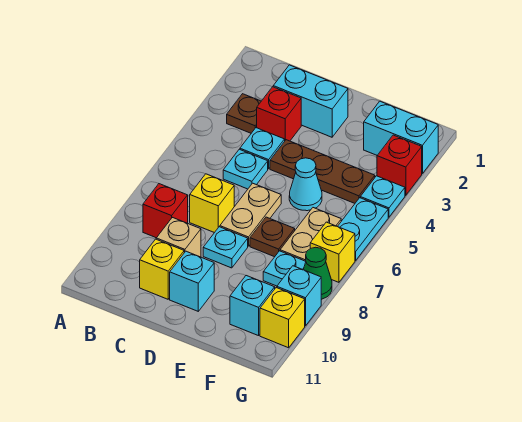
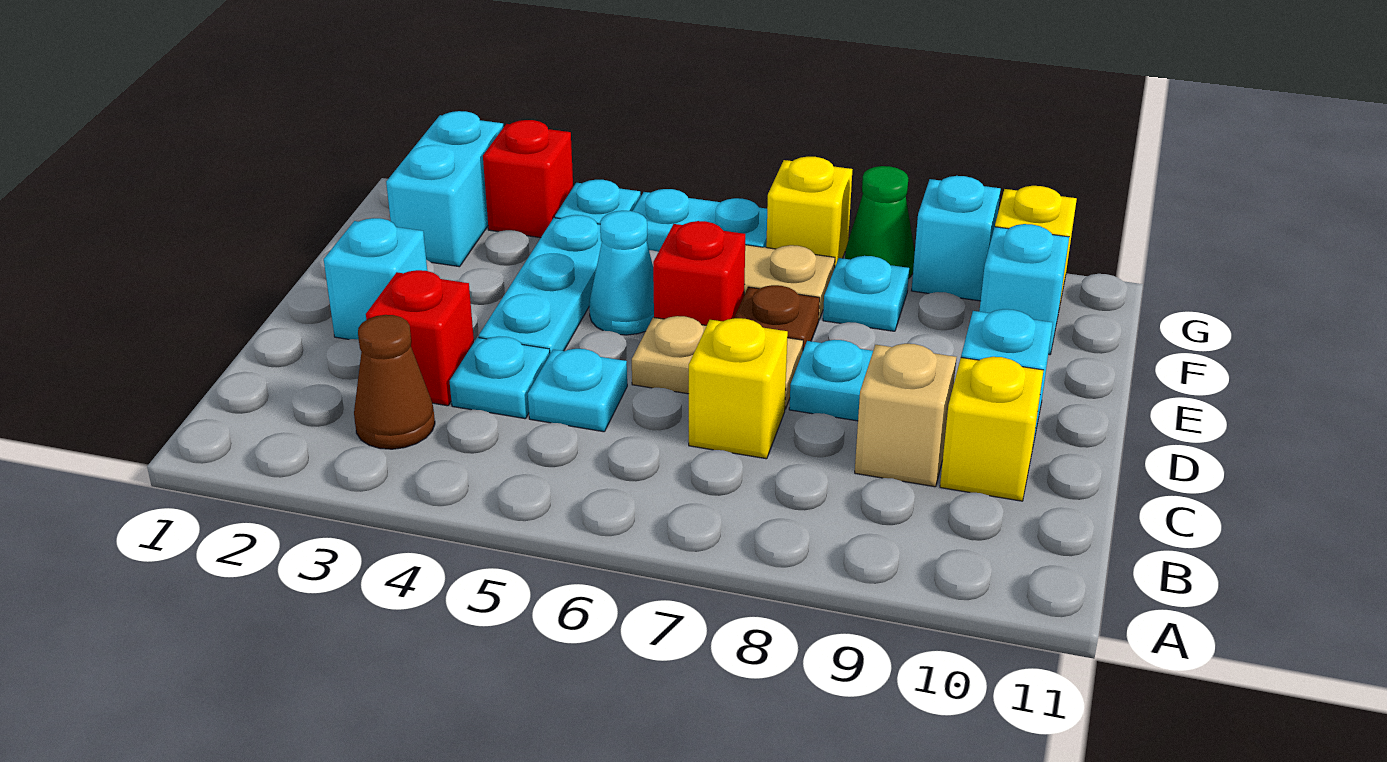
brown plate B3 level 1 -> brown cone B3 level 1
red brick B8 level 1 -> red brick E6 level 1
cyan brick C2:D2 level 1 -> cyan brick D2 level 1
brown plate D4:F4 level 1 -> cyan plate D4:F4 level 1

